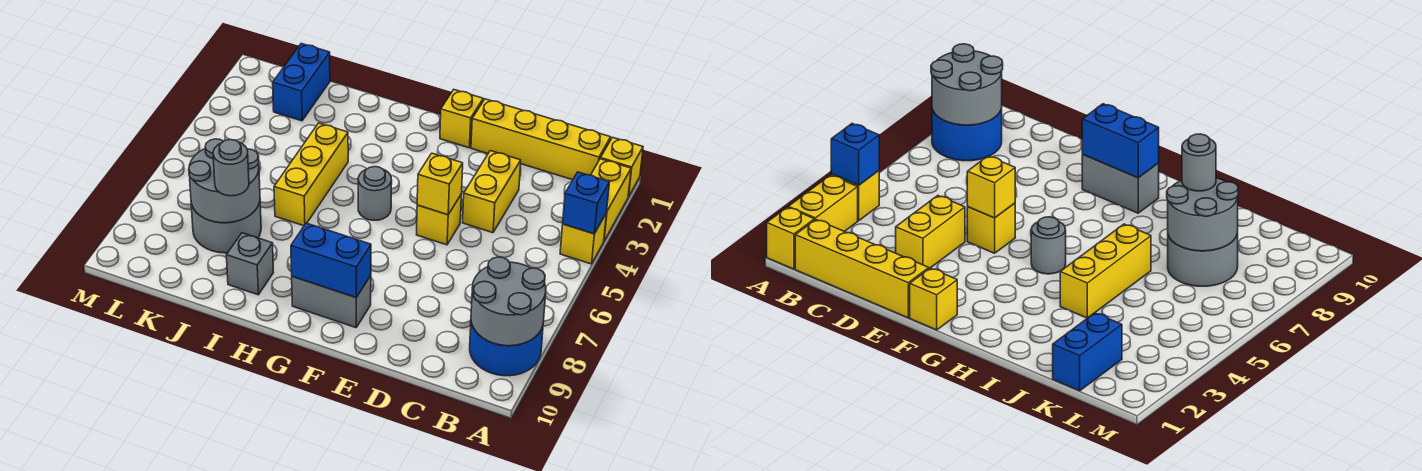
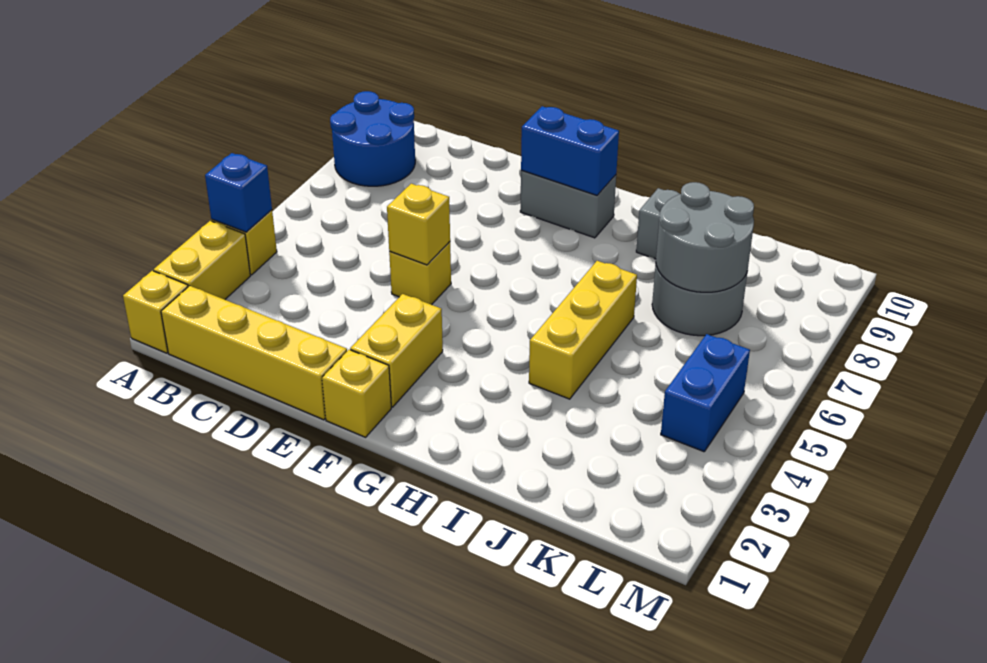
grey round brick A8:B9 level 2 -> none
yellow brick D3:D4 level 1 -> yellow brick F2:F3 level 1
grey round brick G5 level 1 -> none
grey round brick J8 level 3 -> none
blue brick K1:K2 level 1 -> blue brick L4:L5 level 1

